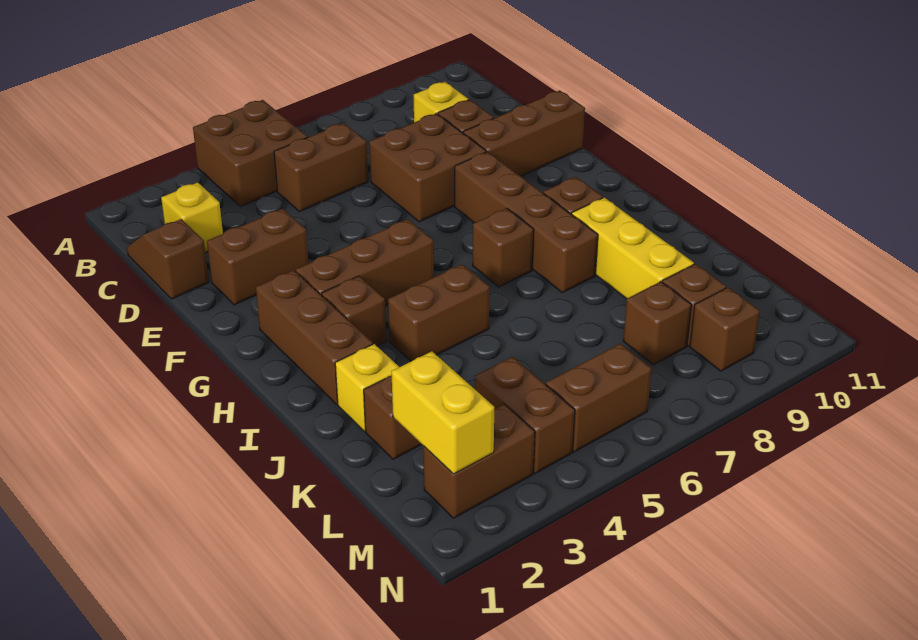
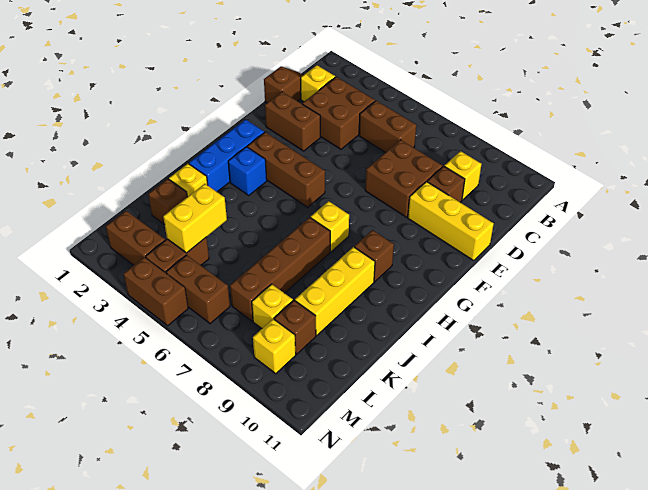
brown brick A4:B5 level 1 -> brown brick C3:D4 level 1
brown brick E9:E11 level 1 -> yellow brick E9:E11 level 1
brown brick F8:I8 level 1 -> brown brick I7:L7 level 1
brown brick G2:I2 level 1 -> blue brick G2:I2 level 1
brown brick H3 level 1 -> blue brick H3 level 1
brown brick H7 level 1 -> yellow brick H7 level 1
brown brick I4:I5 level 1 -> brown brick N4:N5 level 1
yellow brick L2:M2 level 2 -> yellow brick K4:L4 level 2
brown brick L8 level 1 -> yellow brick L8 level 1
brown brick M9 level 1 -> yellow brick M9 level 1

